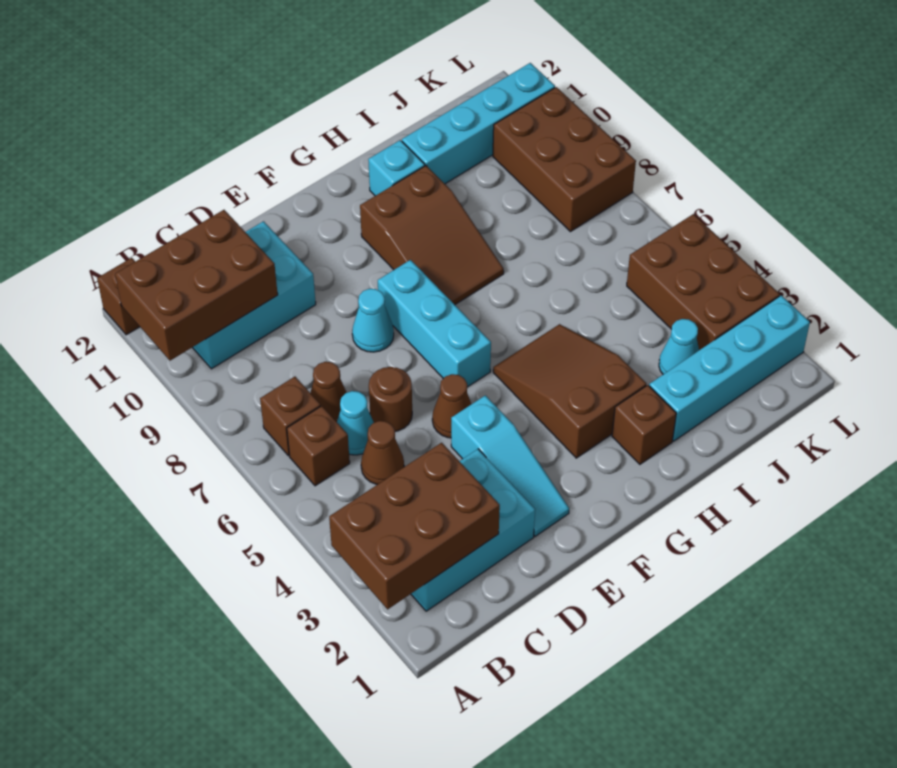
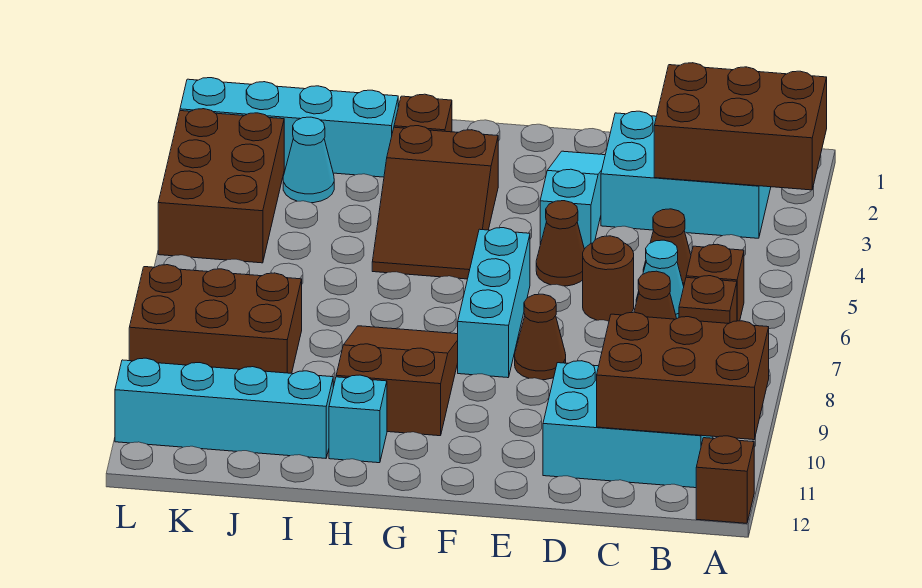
cyan cone E8 level 1 -> brown cone E8 level 1
brown brick K8:L10 level 1 -> brown brick J8:L9 level 1

